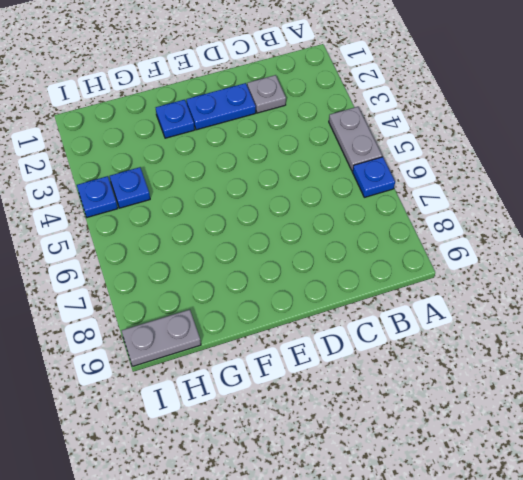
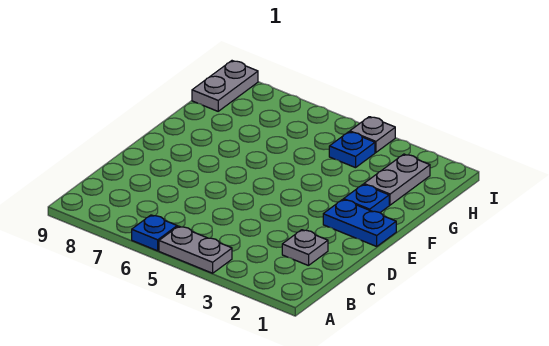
blue plate D2:E2 level 1 -> blue plate E1:E2 level 1
none -> grey plate G2:H2 level 1
blue plate I4 level 1 -> grey plate I4 level 1

